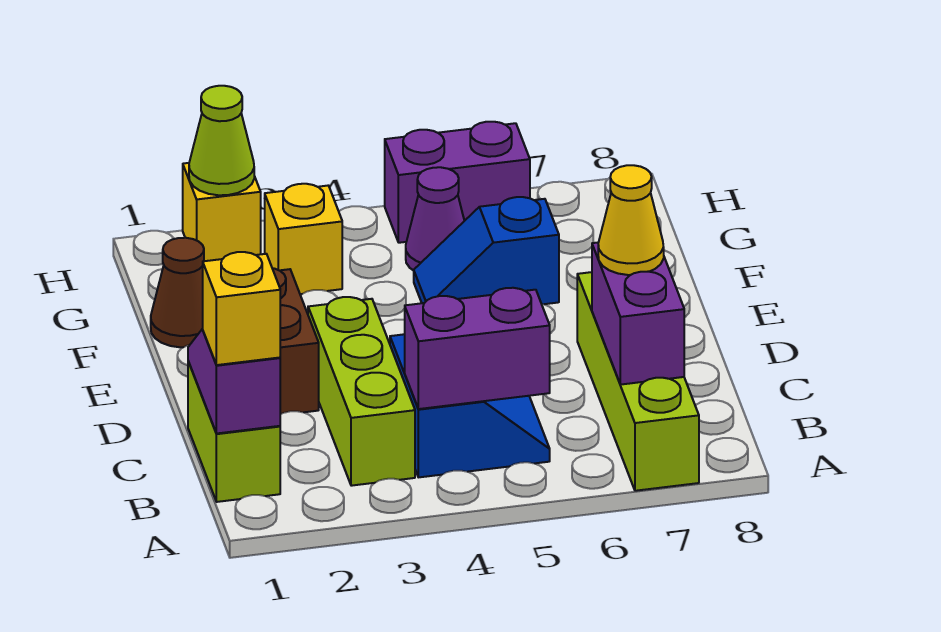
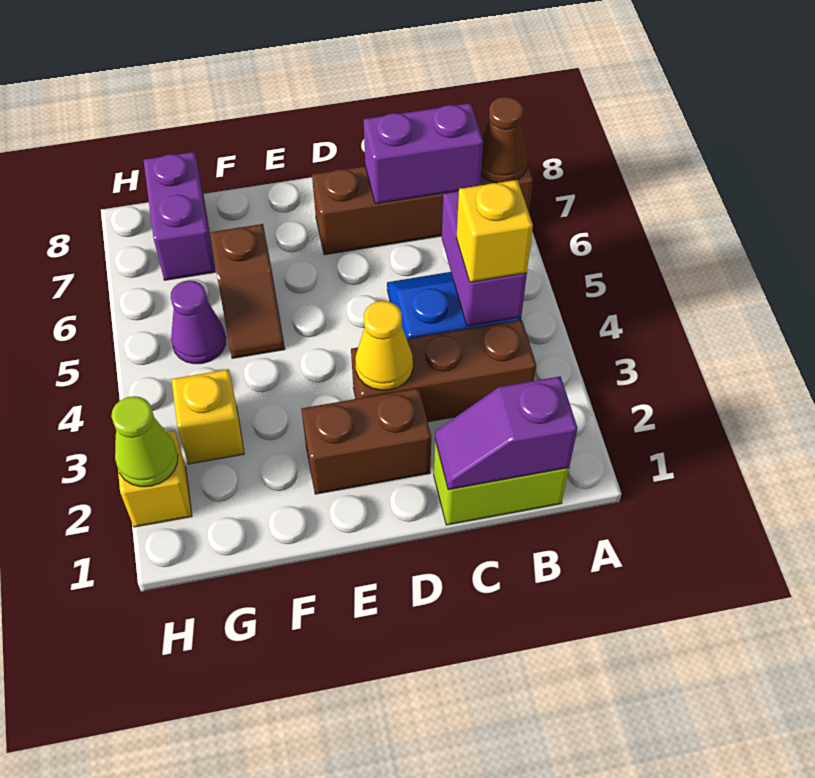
lime brick A7:D7 level 1 -> brown brick A7:D7 level 1
yellow brick B1 level 3 -> yellow brick B4 level 3
lime brick B3:D3 level 1 -> brown brick B3:D3 level 1
yellow cone C7 level 3 -> yellow cone D3 level 2
brown cone F1 level 1 -> brown cone A7 level 2
blue slope F5:F6 level 1 top 6 -> brown slope F5:F6 level 1 top 6
purple brick H5:H6 level 1 -> purple brick G7:G8 level 1

